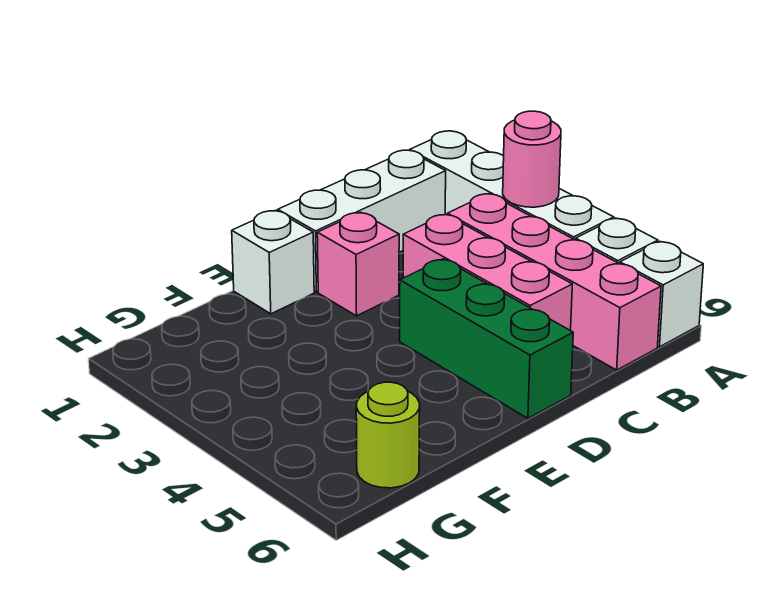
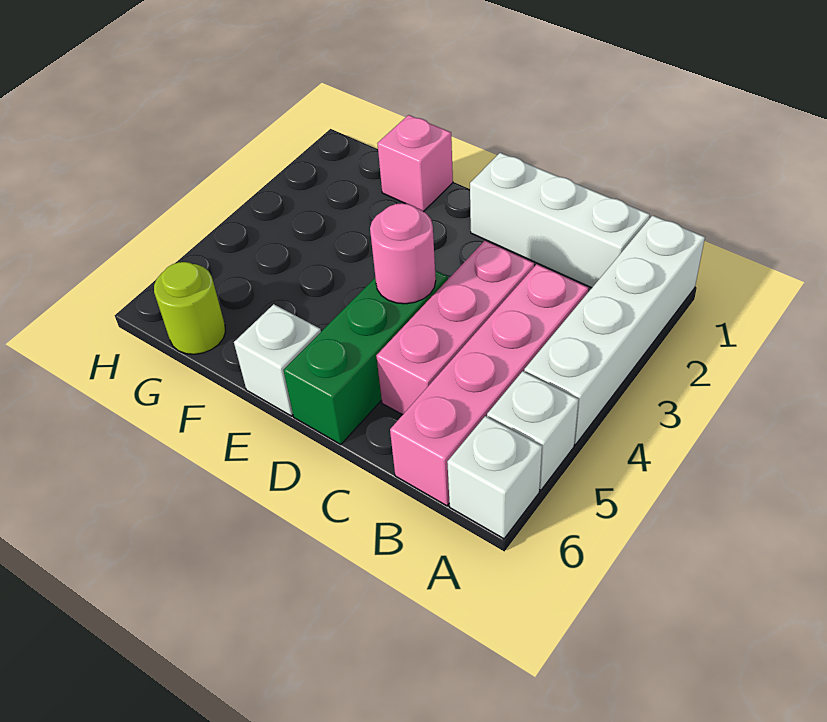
pink round brick A3 level 2 -> pink round brick D4 level 2
pink brick D2 level 1 -> pink brick F1 level 1
white brick E1 level 1 -> white brick E6 level 1

